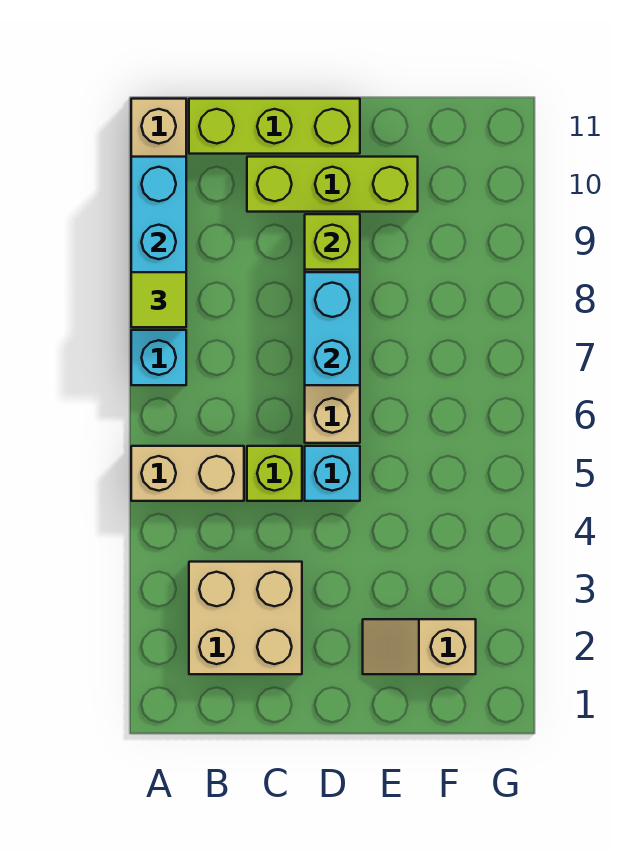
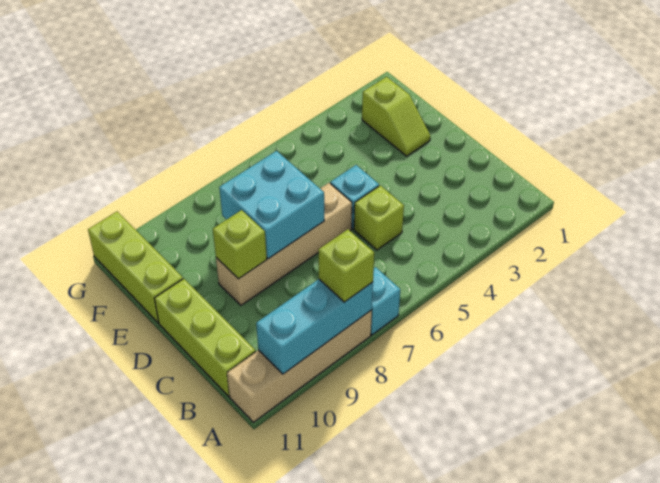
tan brick A5:B5 level 1 -> none
lime tile A8 level 3 -> lime brick A8 level 3
tan brick B2:C3 level 1 -> none
lime brick C10:E10 level 1 -> lime brick E11:G11 level 1
cyan brick D7:D8 level 2 -> cyan brick D7:E8 level 2
tan slope E2:F2 level 1 top F -> lime slope E2:F2 level 1 top F

